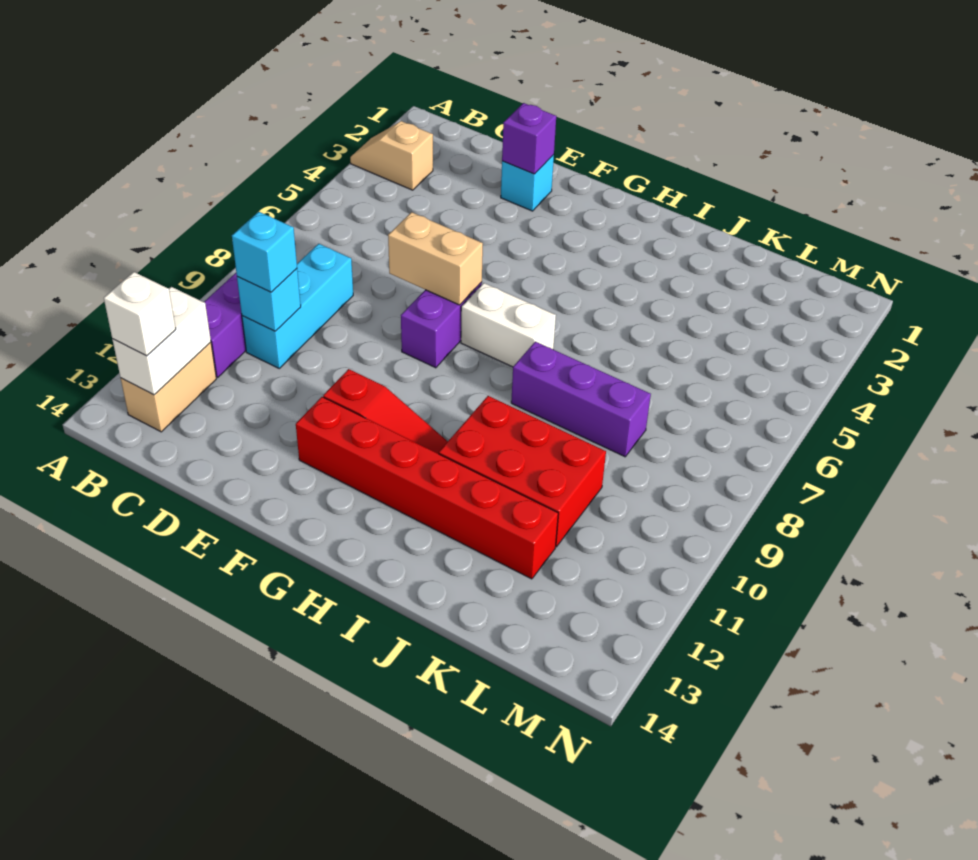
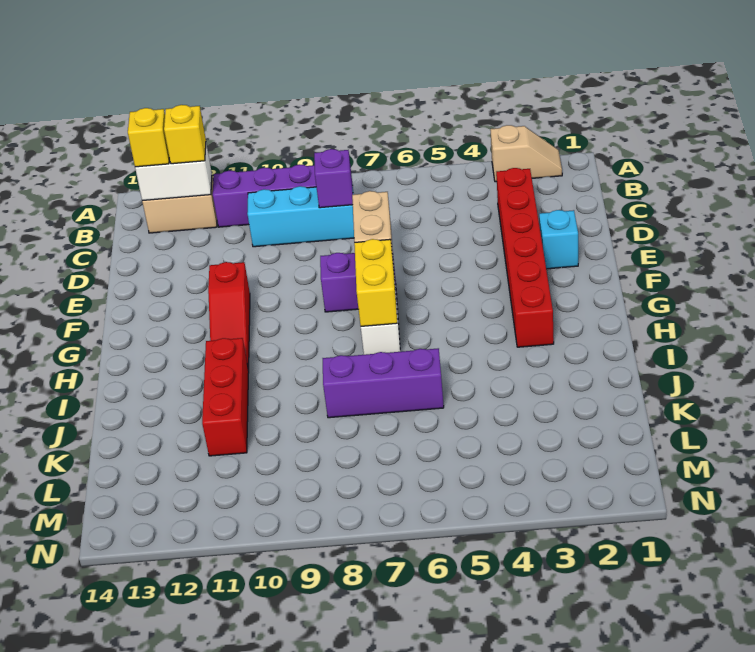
tan slope A3:B3 level 1 top B -> tan slope A2:A3 level 1 top 3
none -> yellow brick B12 level 3
white brick B13 level 3 -> yellow brick B13 level 3
cyan brick C10 level 2 -> none
cyan brick C10 level 3 -> none
purple brick E2 level 2 -> purple brick C8 level 2
red brick F12:K12 level 1 -> red brick C3:H3 level 1
none -> yellow brick G7:H7 level 2
purple brick I8:K8 level 1 -> purple brick J6:J8 level 1
red brick I10:K11 level 1 -> red brick I11:K11 level 1

